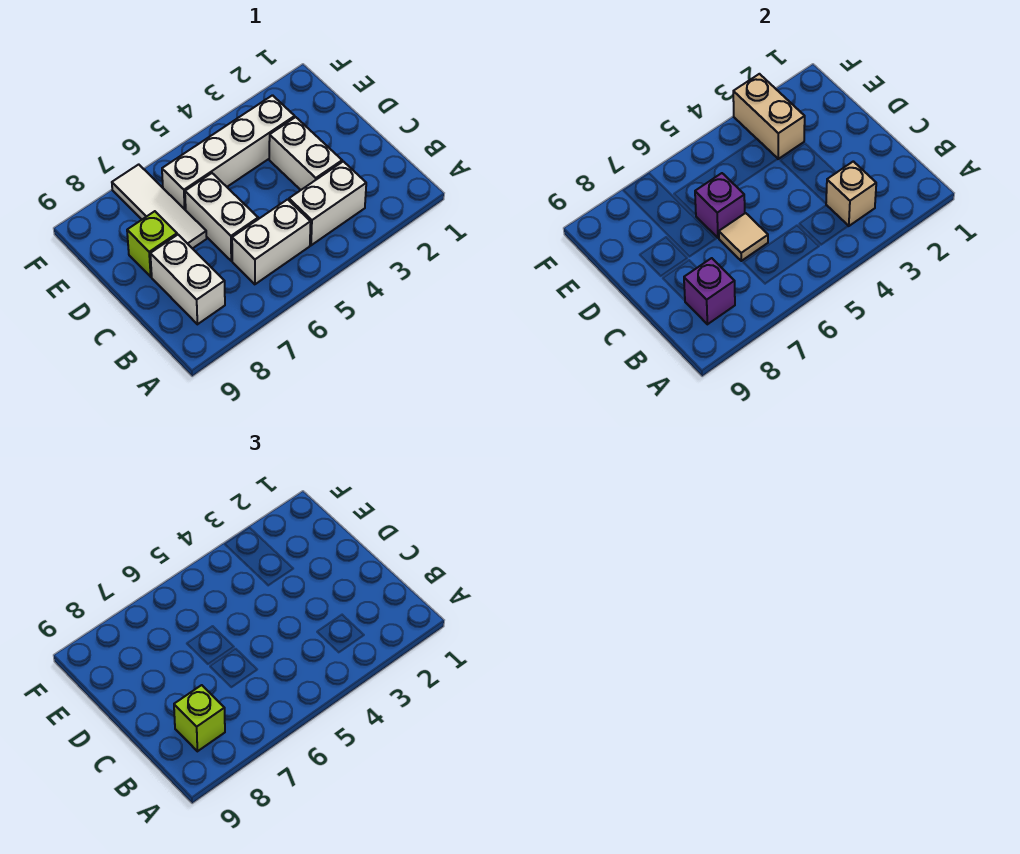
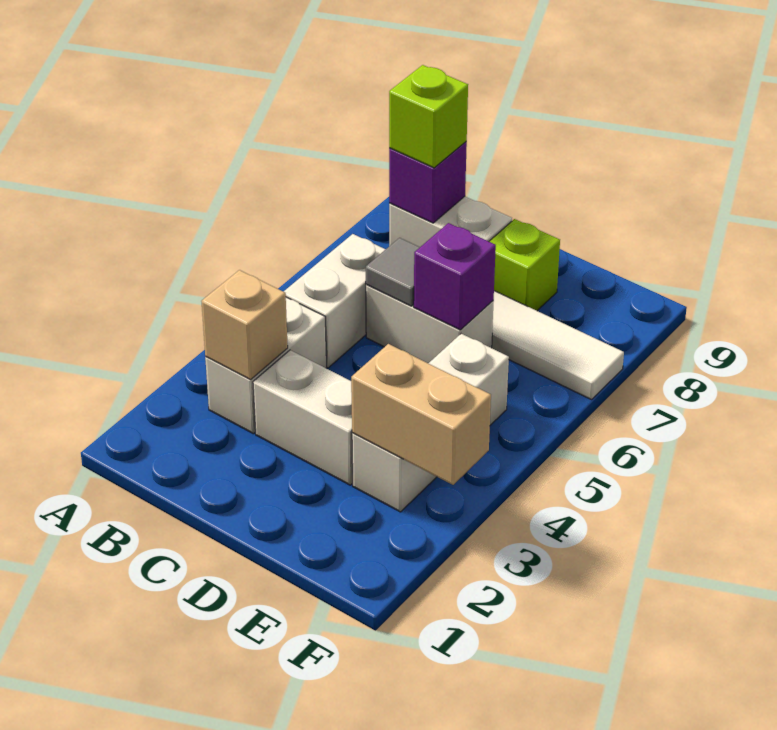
tan tile C6 level 2 -> grey tile C6 level 2
white brick E3:E6 level 1 -> white brick E3:E5 level 1

